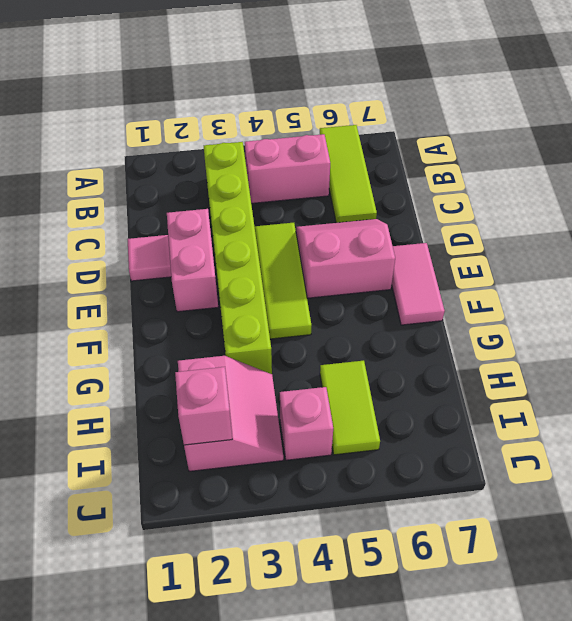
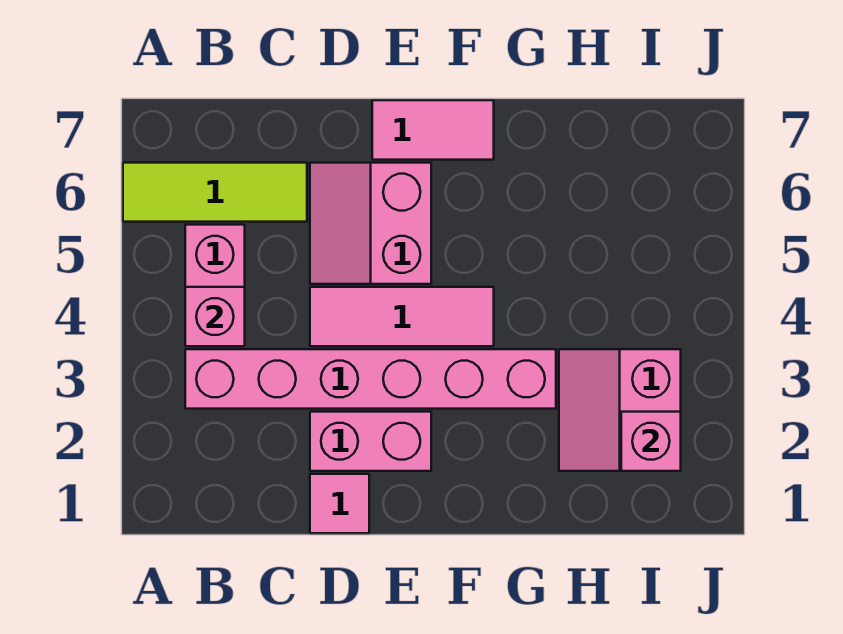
lime brick B3:G3 level 1 -> pink brick B3:G3 level 1
lime tile D4:F4 level 1 -> pink tile D4:F4 level 1
pink slope H2:I3 level 1 top 2 -> pink slope H2:I3 level 1 top I
lime tile H5:I5 level 1 -> none
pink brick I4 level 1 -> pink brick B4 level 2

